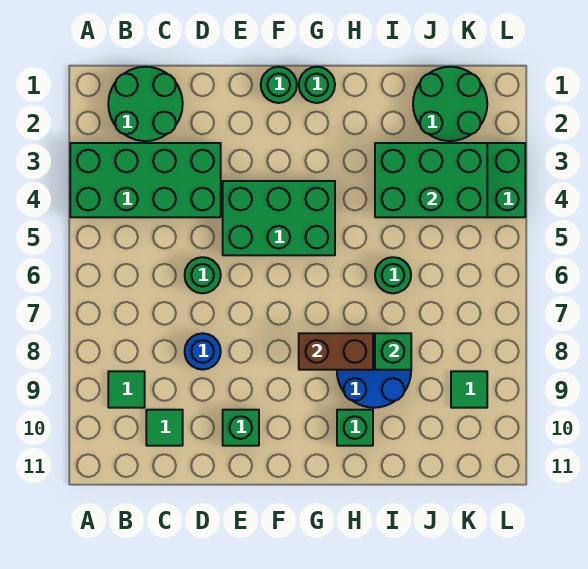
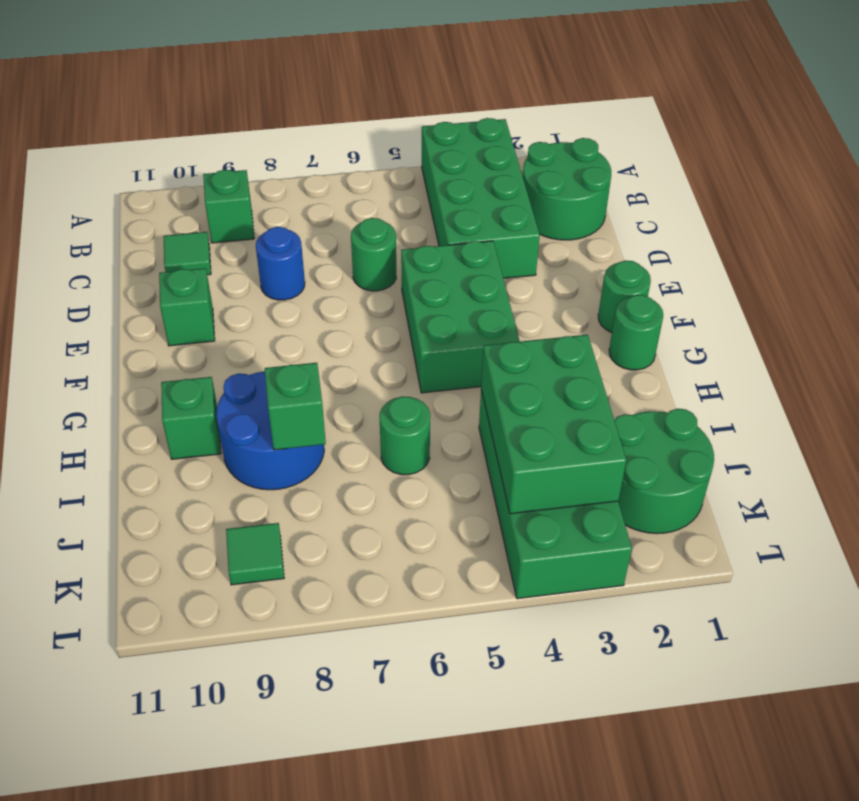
green tile B9 level 1 -> green brick B9 level 1
brown brick G8:H8 level 2 -> none

